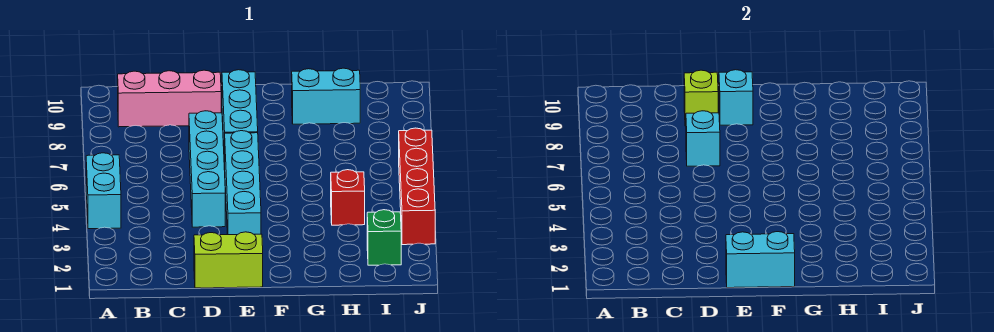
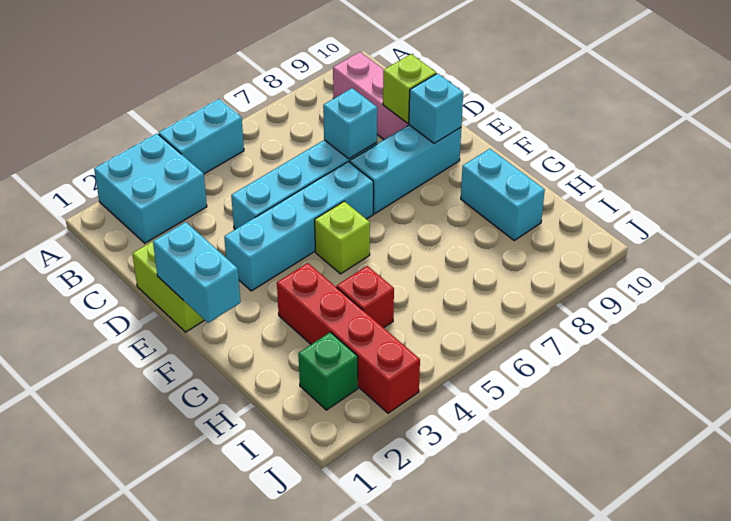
none -> cyan brick A2:B3 level 1
none -> lime brick F5 level 1
red brick J3:J6 level 1 -> red brick G3:J3 level 1

